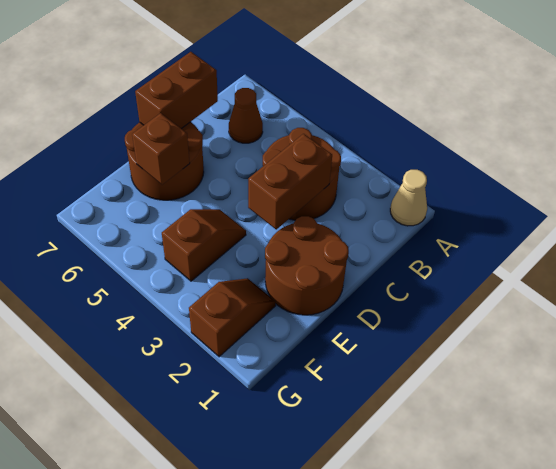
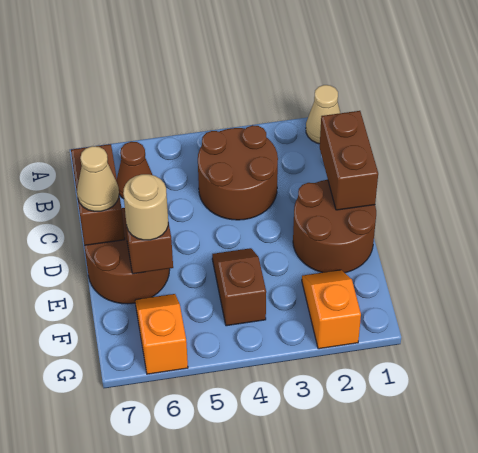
brown brick C3:D3 level 2 -> brown brick C1:D1 level 2
none -> tan cone D7 level 3
none -> tan round brick E6 level 3
brown slope F2:G2 level 1 top G -> orange slope F2:G2 level 1 top G
none -> orange slope F6:G6 level 1 top G

